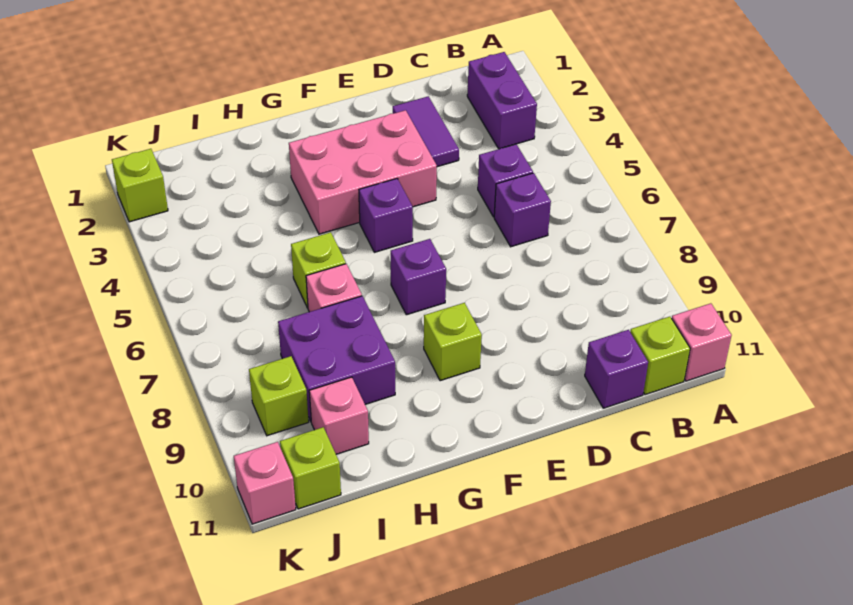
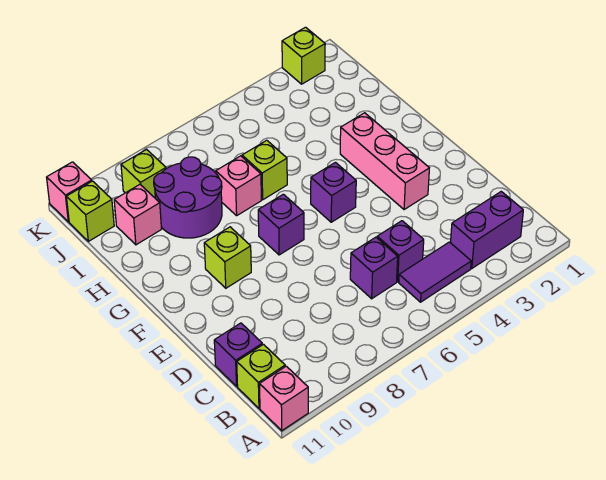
purple tile D2:D3 level 1 -> purple tile B4:B5 level 1
pink brick E3:G4 level 1 -> pink brick E3:G3 level 1
purple brick H8:I9 level 1 -> purple round brick H8:I9 level 1

